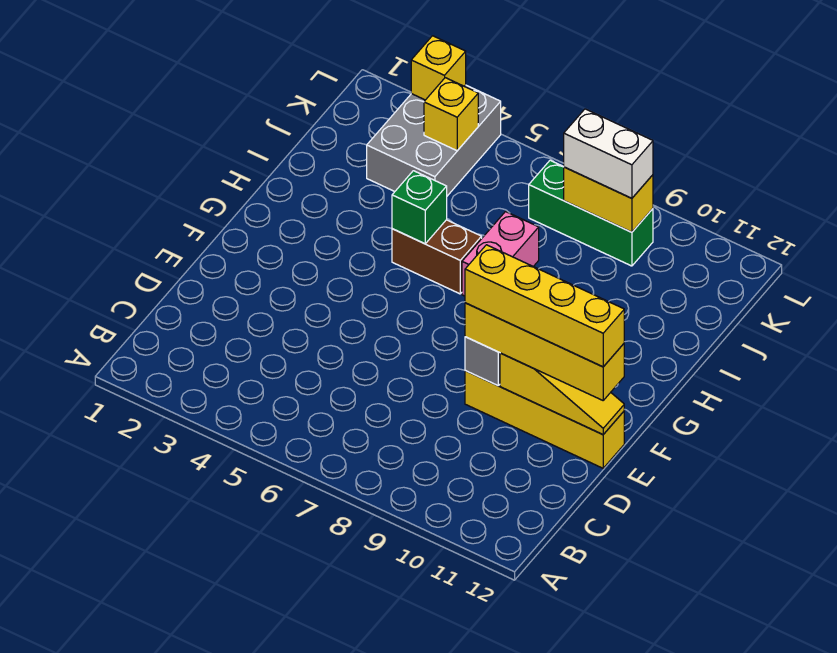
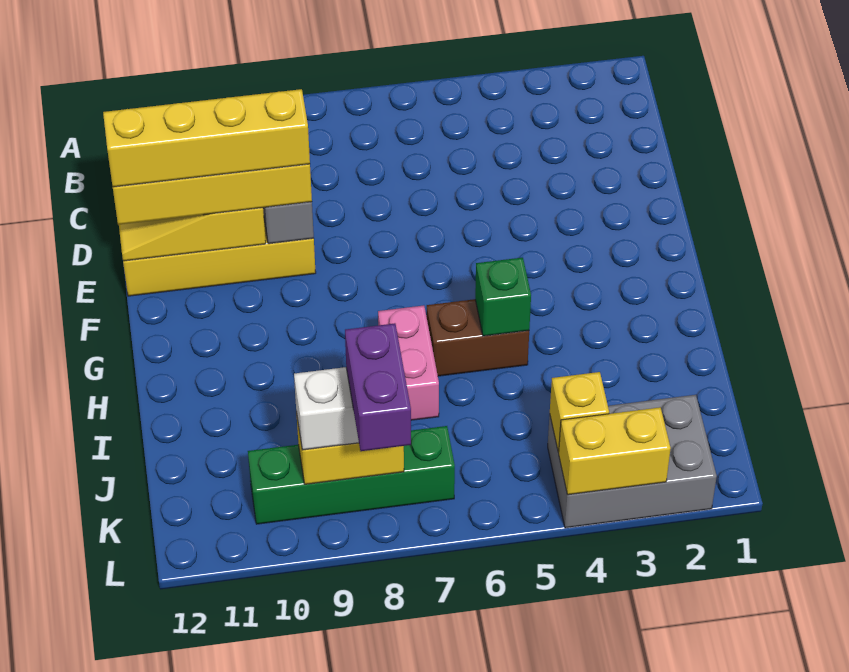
grey brick J3:L4 level 1 -> grey brick K2:L4 level 1
green brick K7:K9 level 1 -> green brick K7:K10 level 1
none -> purple brick K8:L8 level 4
yellow brick L3 level 2 -> yellow brick L3:L4 level 2

